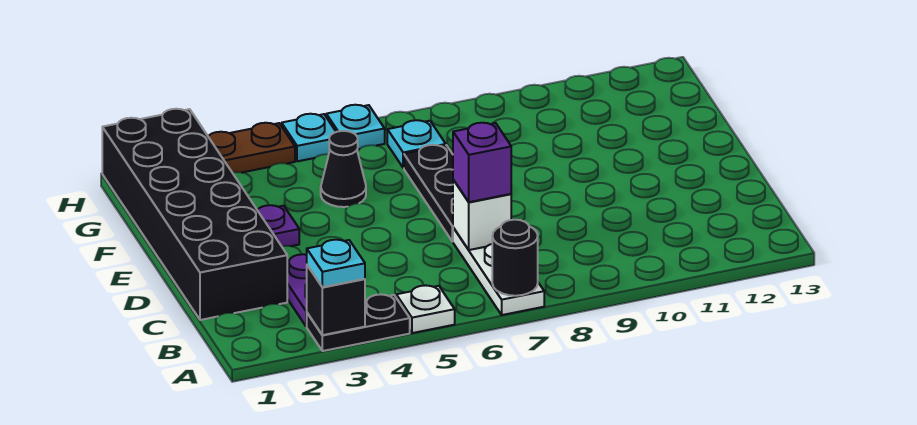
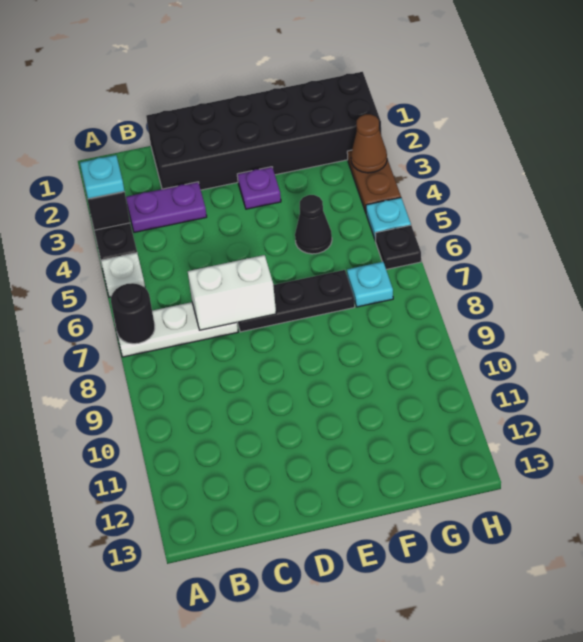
white brick C7 level 2 -> white brick C7:D7 level 2
purple brick C7 level 3 -> none
none -> brown cone H3 level 2
cyan plate H6 level 1 -> black plate H6 level 1

